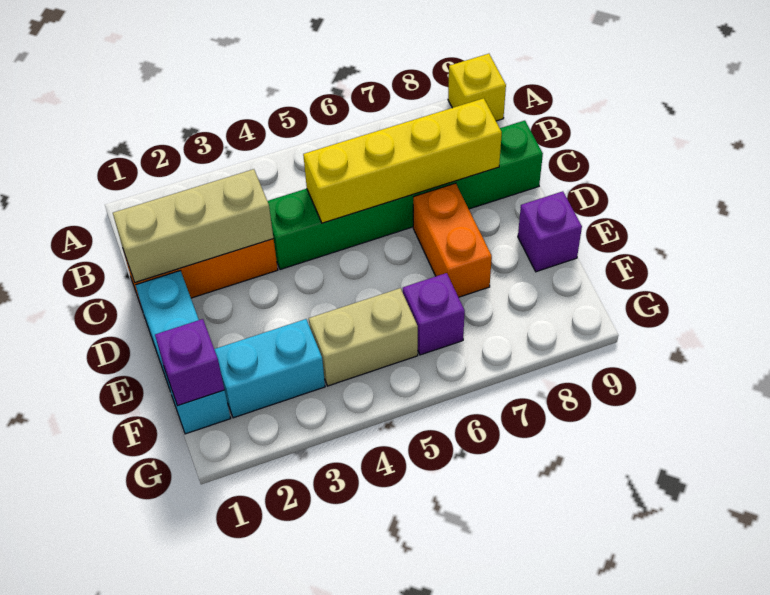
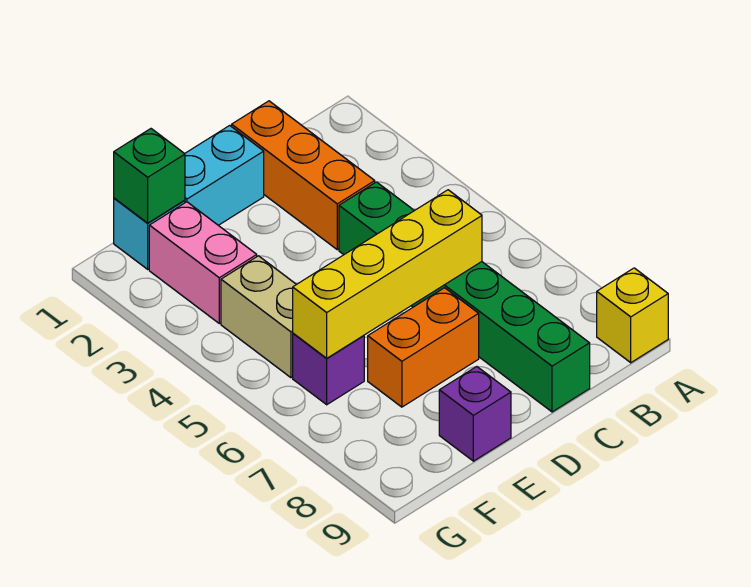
tan brick C1:C3 level 2 -> none
yellow brick C5:C8 level 2 -> yellow brick C6:F6 level 2
purple brick F1 level 2 -> green brick F1 level 2
cyan brick F2:F3 level 1 -> pink brick F2:F3 level 1

